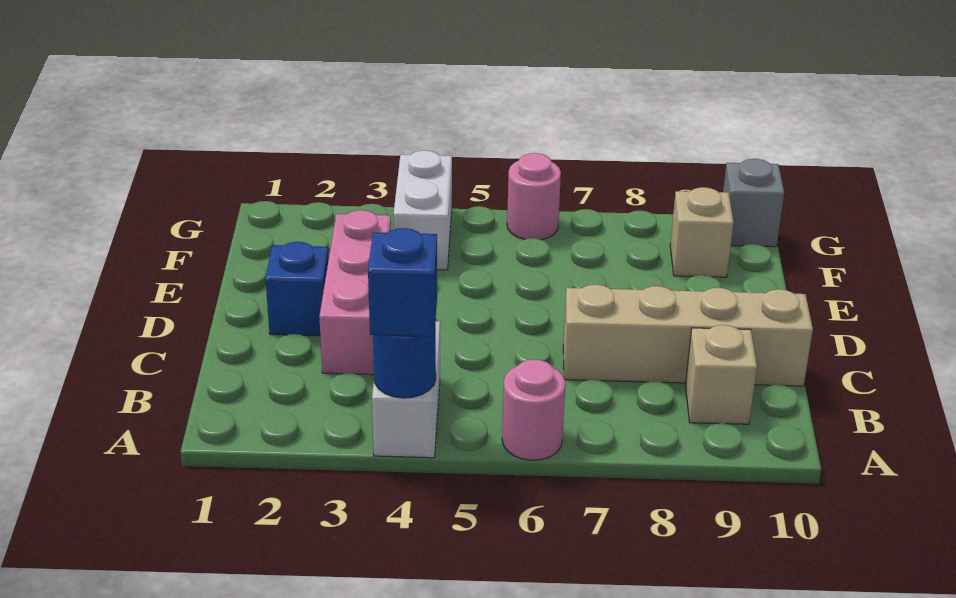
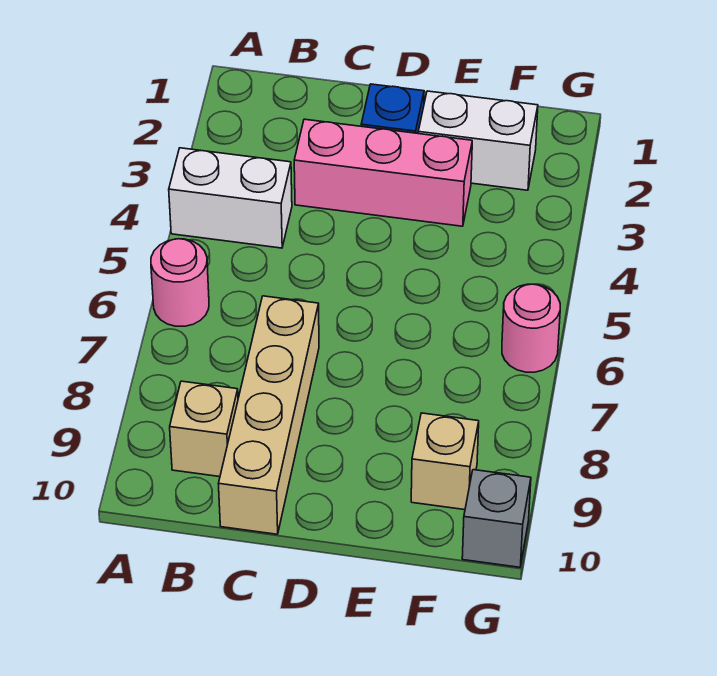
blue round brick A4 level 2 -> none
blue brick A4 level 3 -> none
white brick F4:G4 level 1 -> white brick E2:F2 level 1

